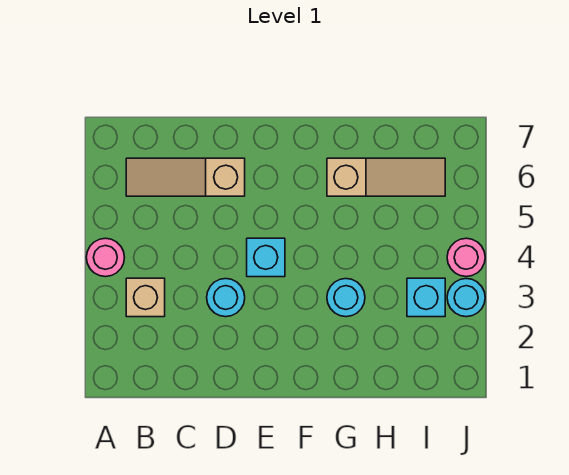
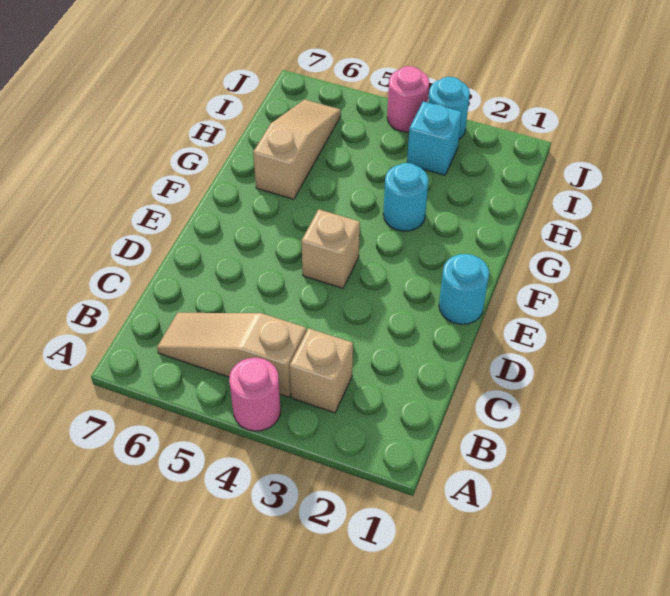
tan slope B6:D6 level 1 top D -> tan slope B4:B6 level 1 top 4
cyan round brick D3 level 1 -> cyan round brick E1 level 1
cyan brick E4 level 1 -> tan brick E4 level 1

